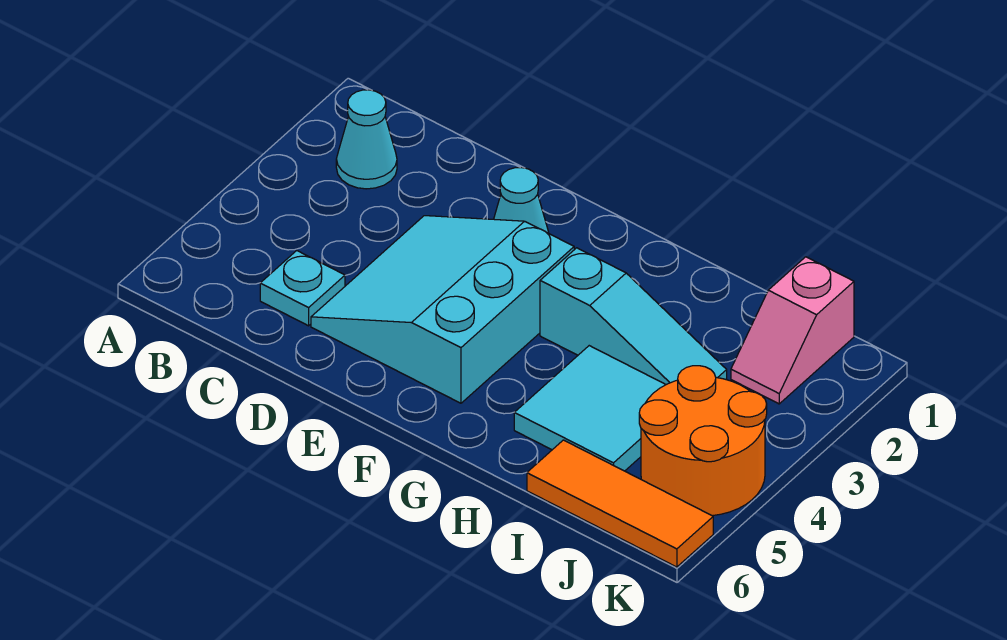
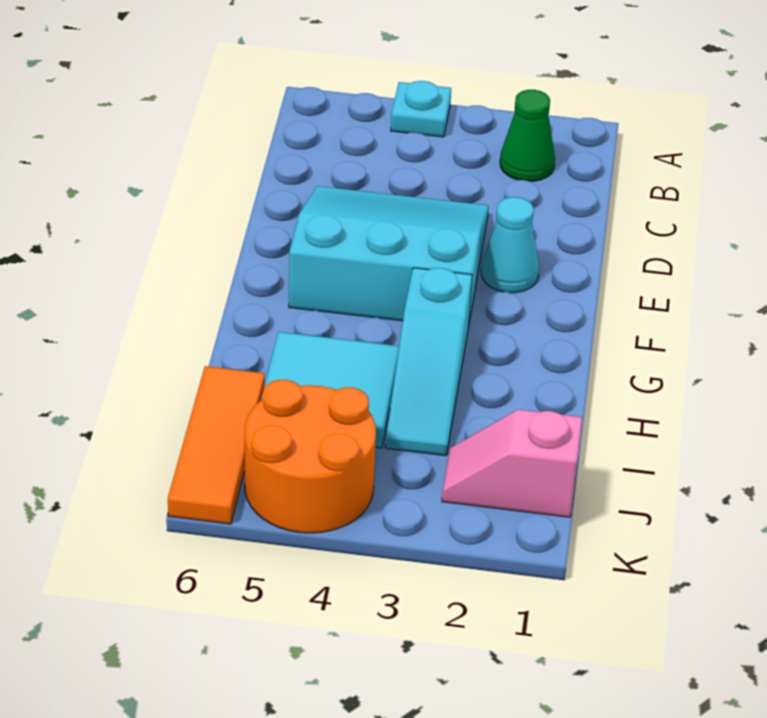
cyan cone B2 level 1 -> green cone B2 level 1
cyan plate C5 level 1 -> cyan plate A4 level 1

